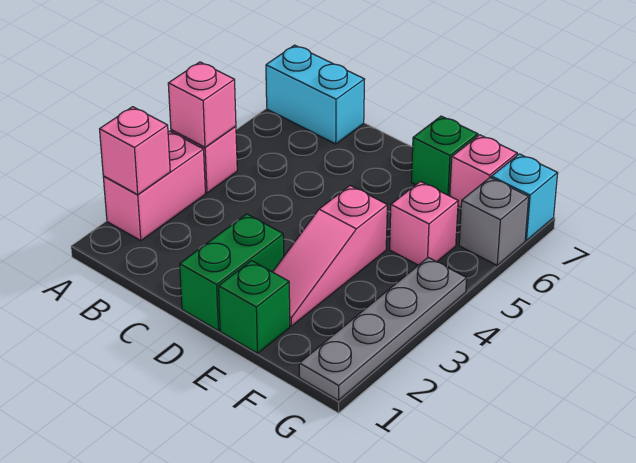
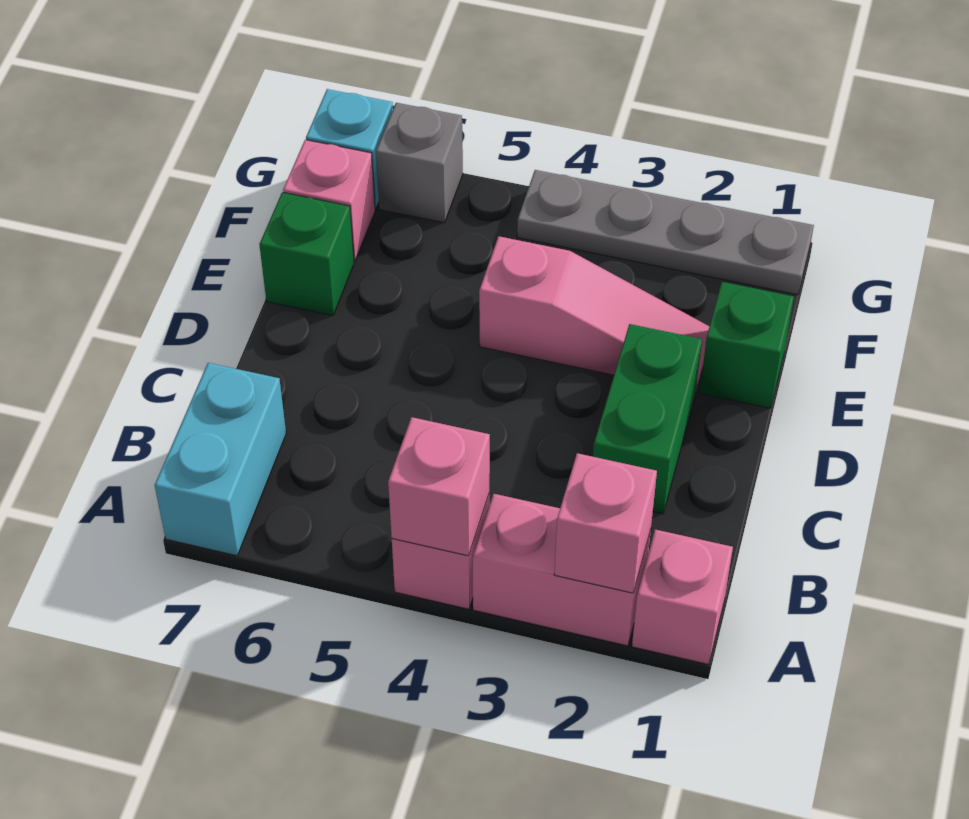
green brick D1:D2 level 1 -> green brick C2:D2 level 1
pink brick F5 level 1 -> pink brick A1 level 1

